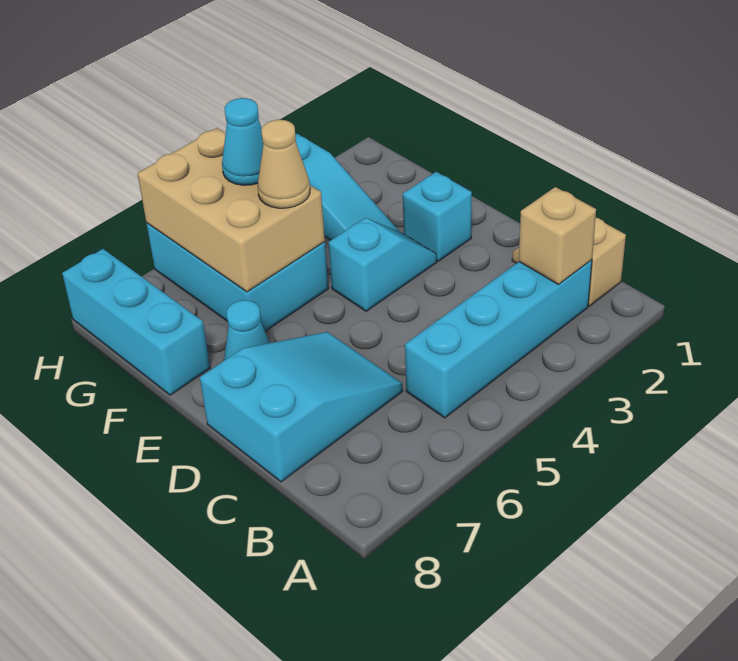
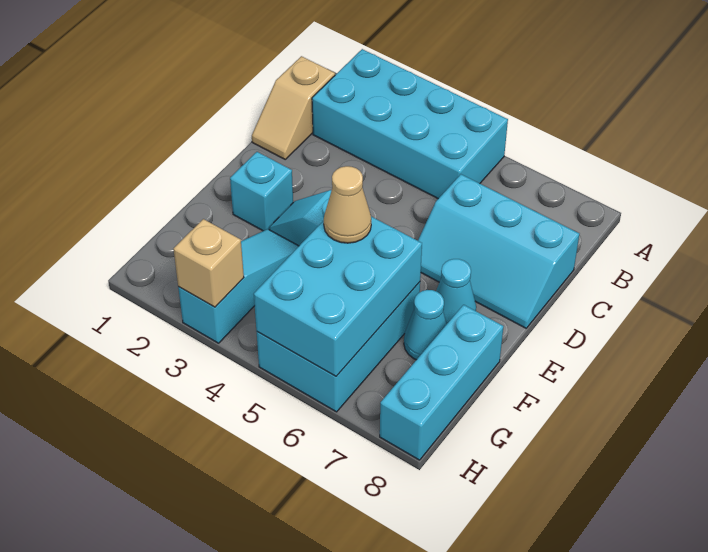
cyan brick B2:B5 level 1 -> cyan brick A2:B5 level 1
tan brick B2 level 2 -> tan brick H3 level 2
cyan slope C6:D8 level 1 top 8 -> cyan slope C6:D8 level 1 top C
tan brick F5:H6 level 2 -> cyan brick F5:H6 level 2
cyan cone G5 level 3 -> cyan cone F7 level 1

